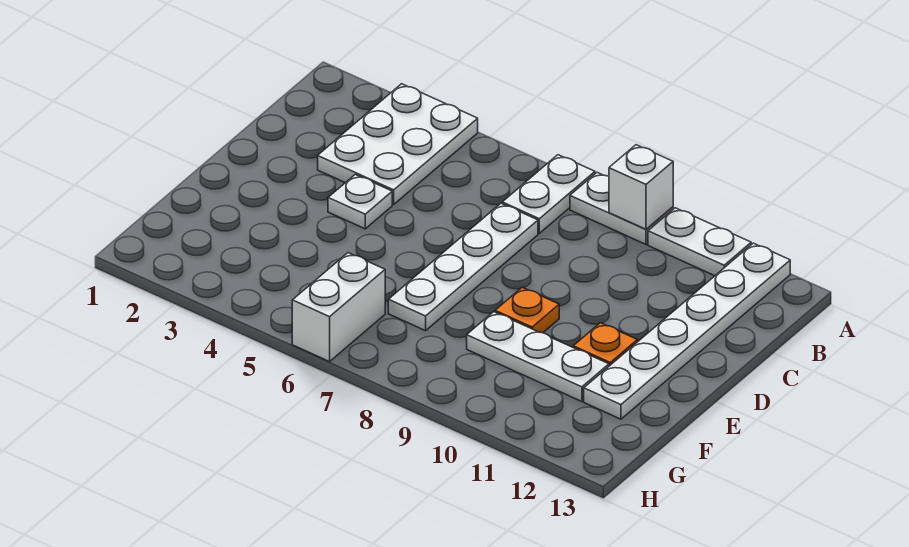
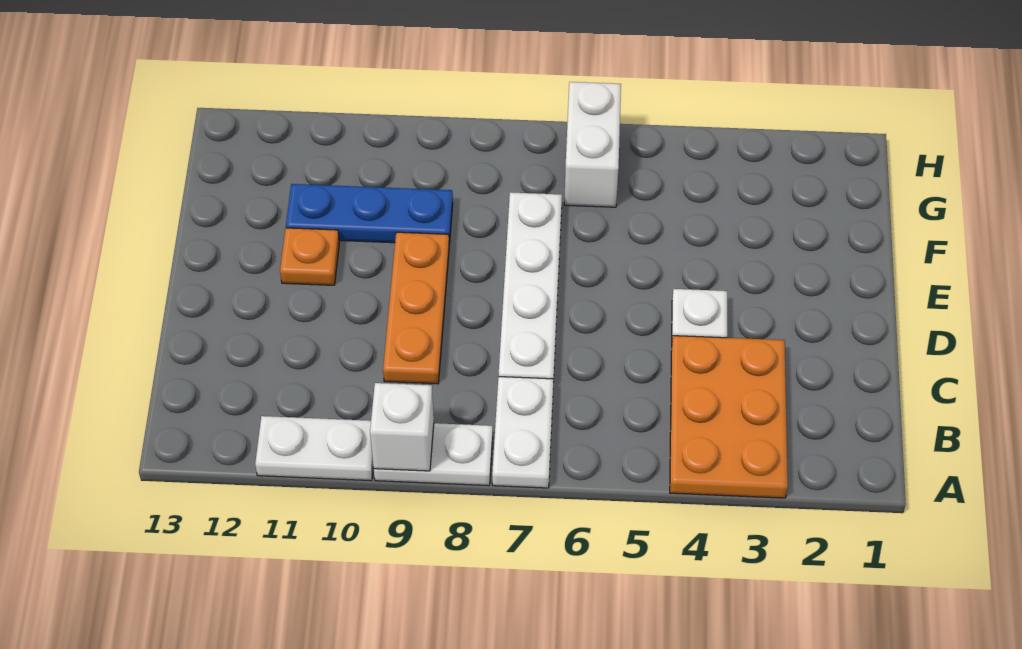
white plate A3:C4 level 1 -> orange plate A3:C4 level 1
white plate A12:F12 level 1 -> none
orange plate E9 level 1 -> orange plate C9:E9 level 1
white plate F9:F11 level 1 -> blue plate F9:F11 level 1

